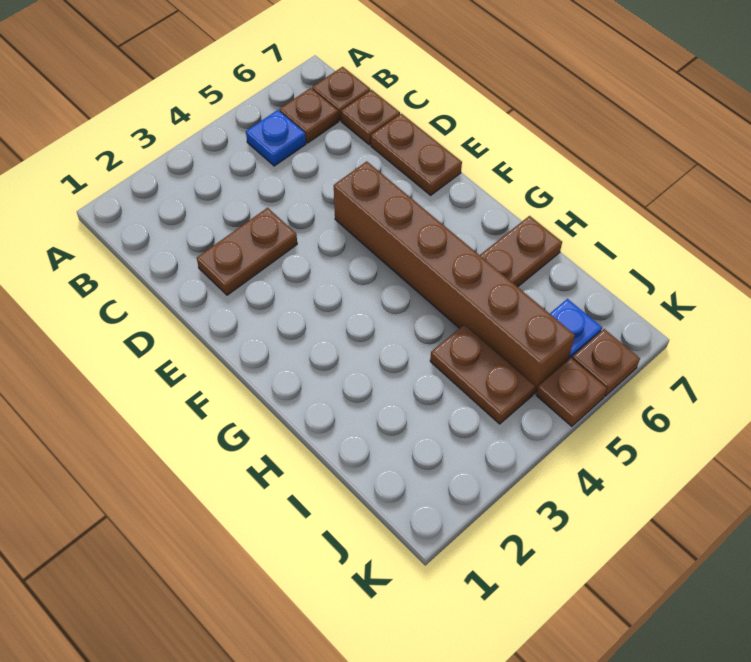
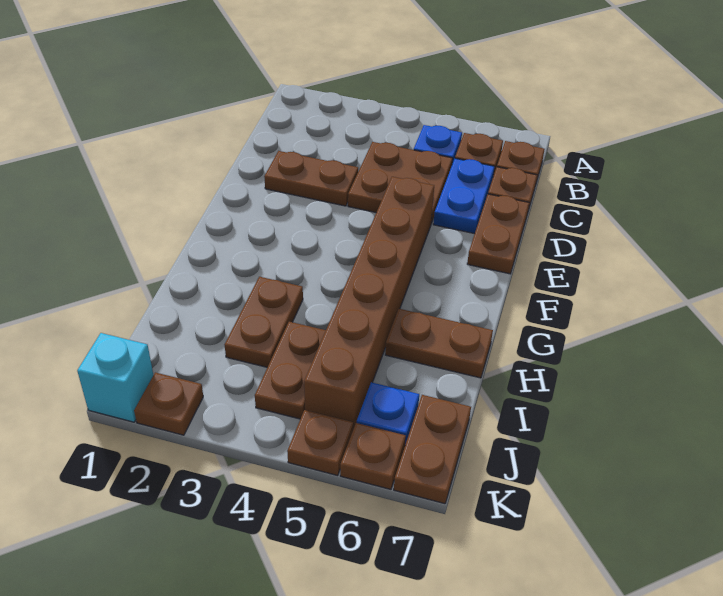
none -> brown plate C4:D5 level 1
none -> blue plate C6:D6 level 1
none -> brown plate H3:I3 level 1
none -> brown plate J7:K7 level 1
none -> cyan brick K1 level 1
none -> brown plate K2 level 1

